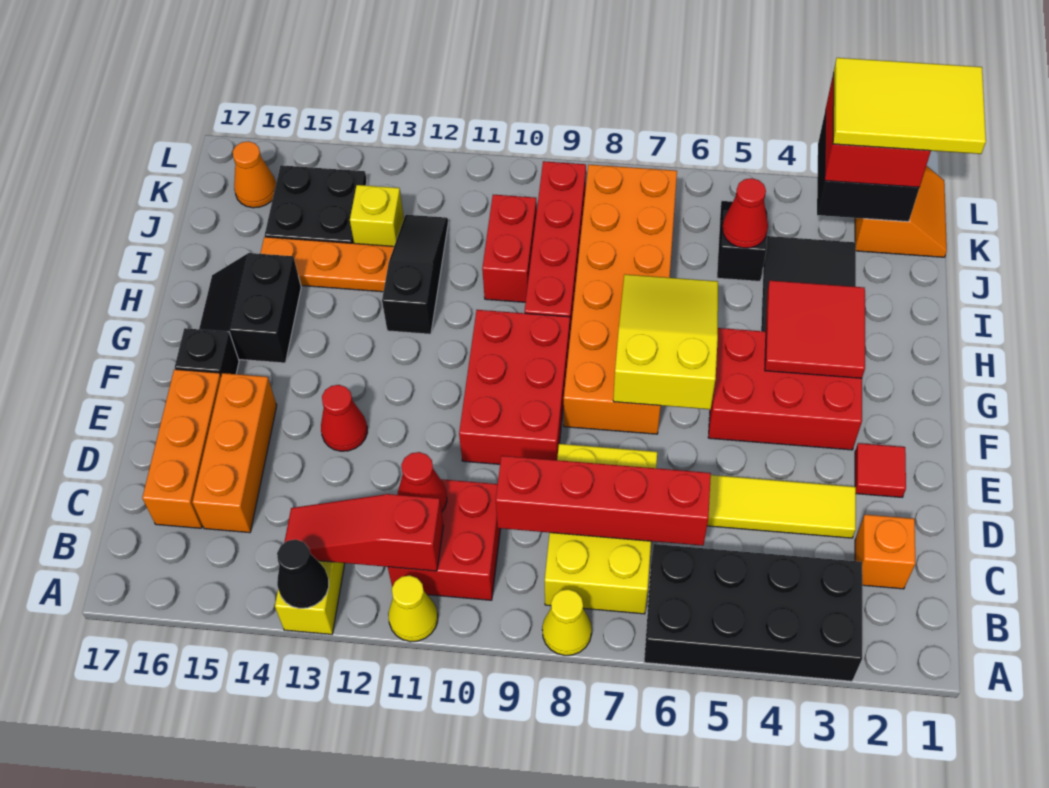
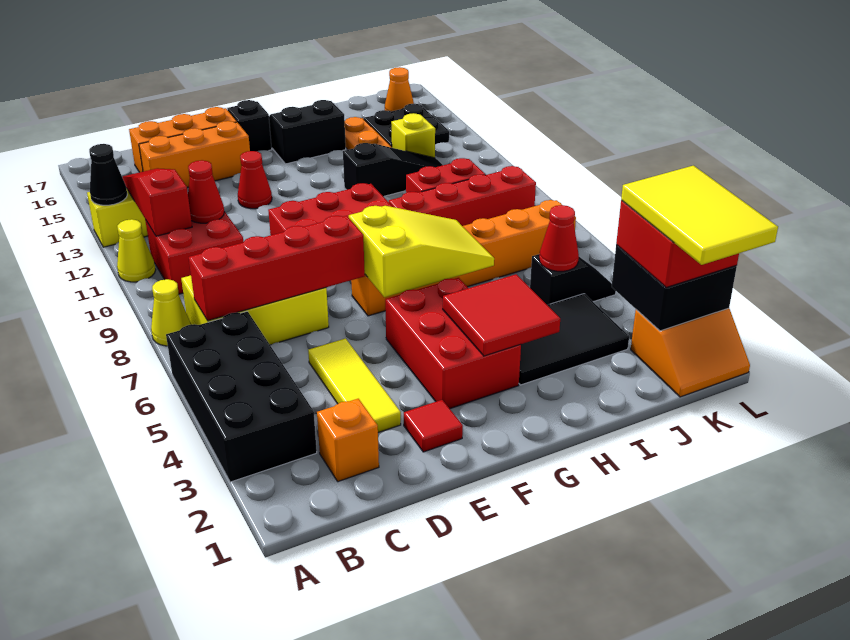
red brick C6:C9 level 2 -> red brick B7:E7 level 2
orange brick F7:K8 level 1 -> orange brick F7:K7 level 1

